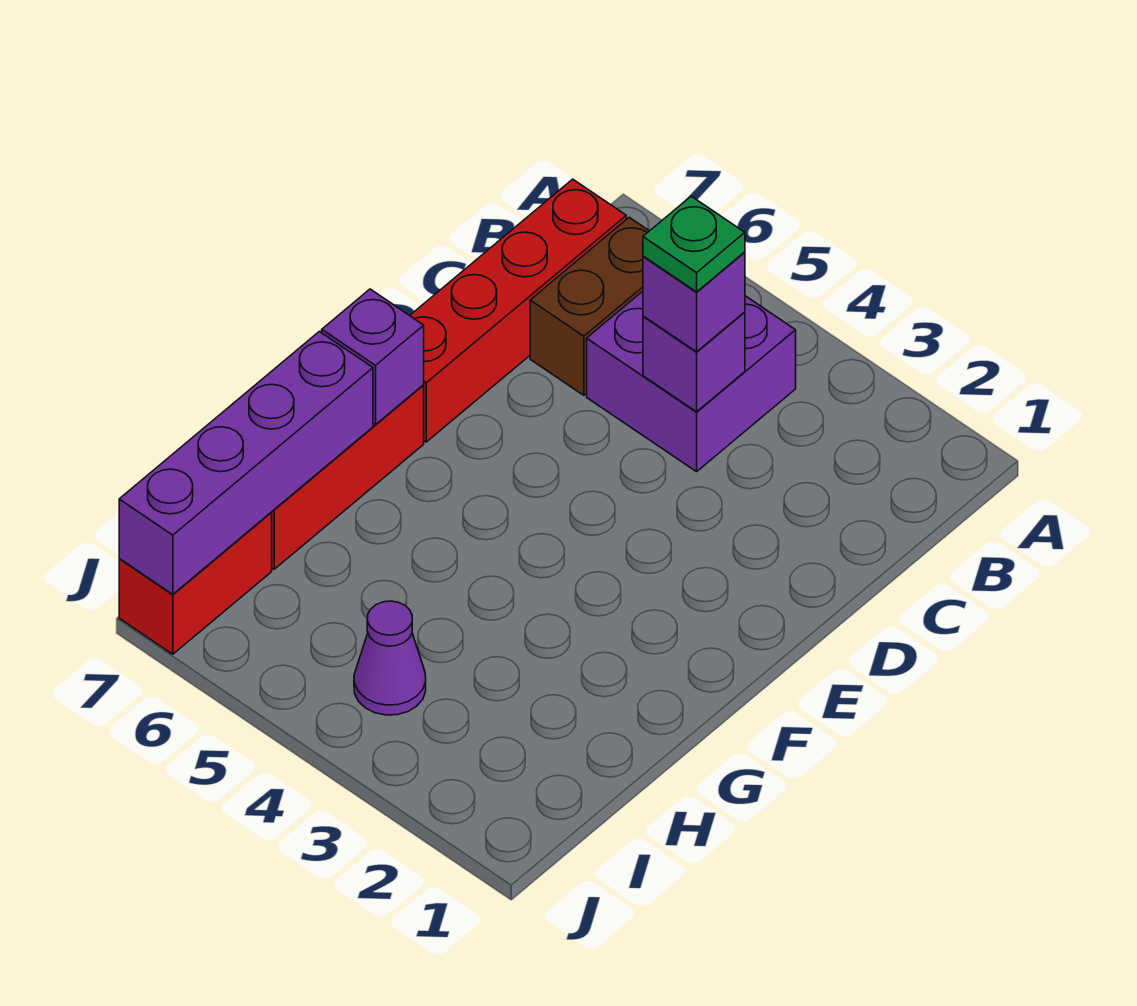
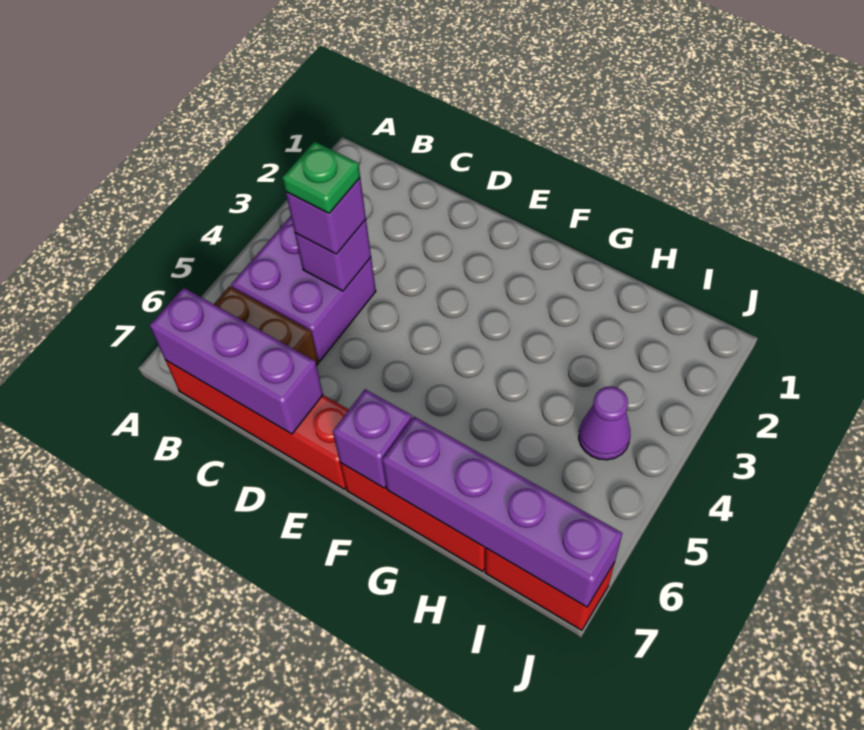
none -> purple brick B7:D7 level 2

